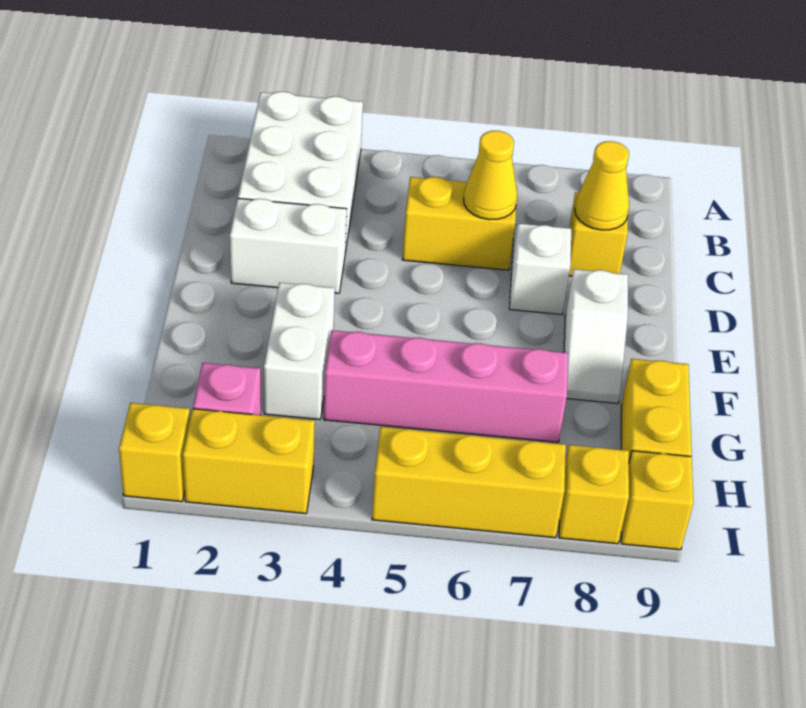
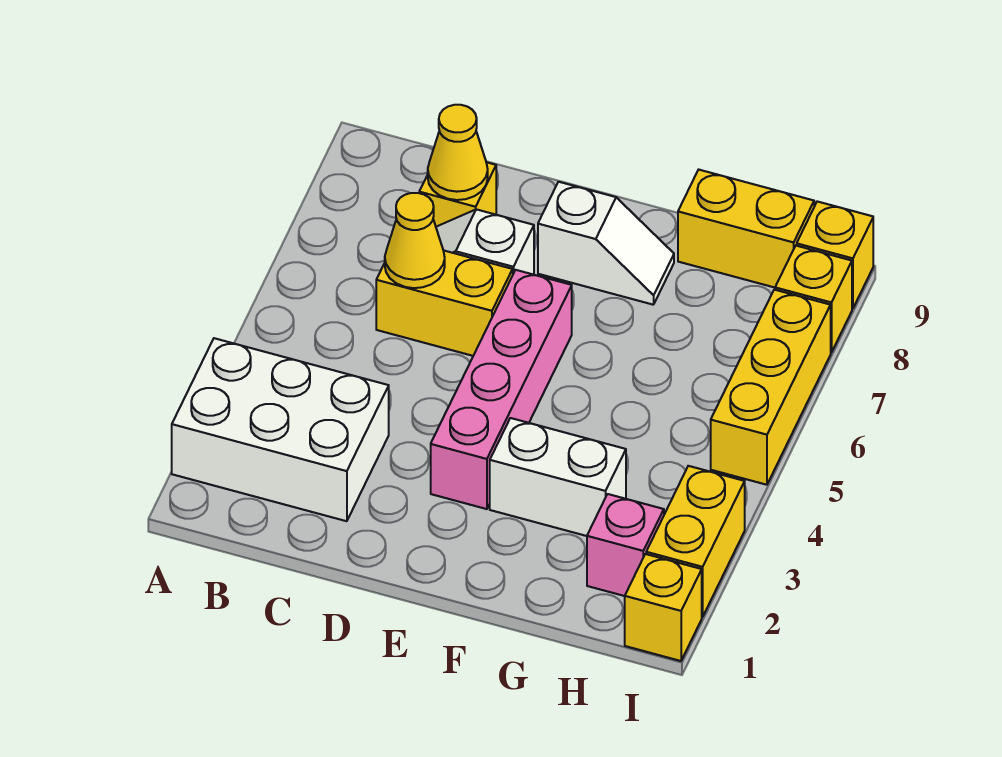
yellow brick C5:C6 level 1 -> yellow brick C6:D6 level 1
white brick D2:D3 level 1 -> none
pink brick G4:G7 level 1 -> pink brick E3:E6 level 1

